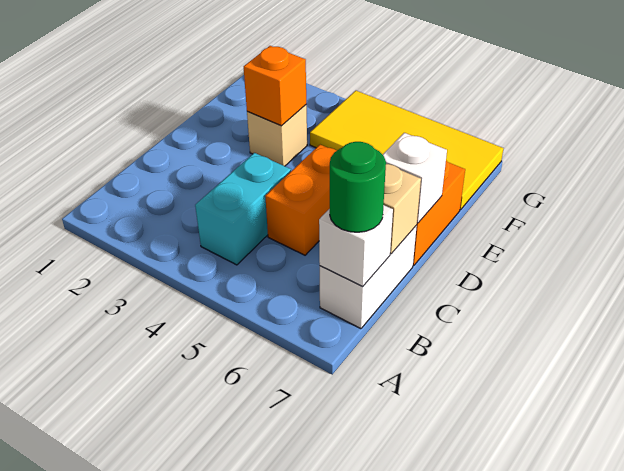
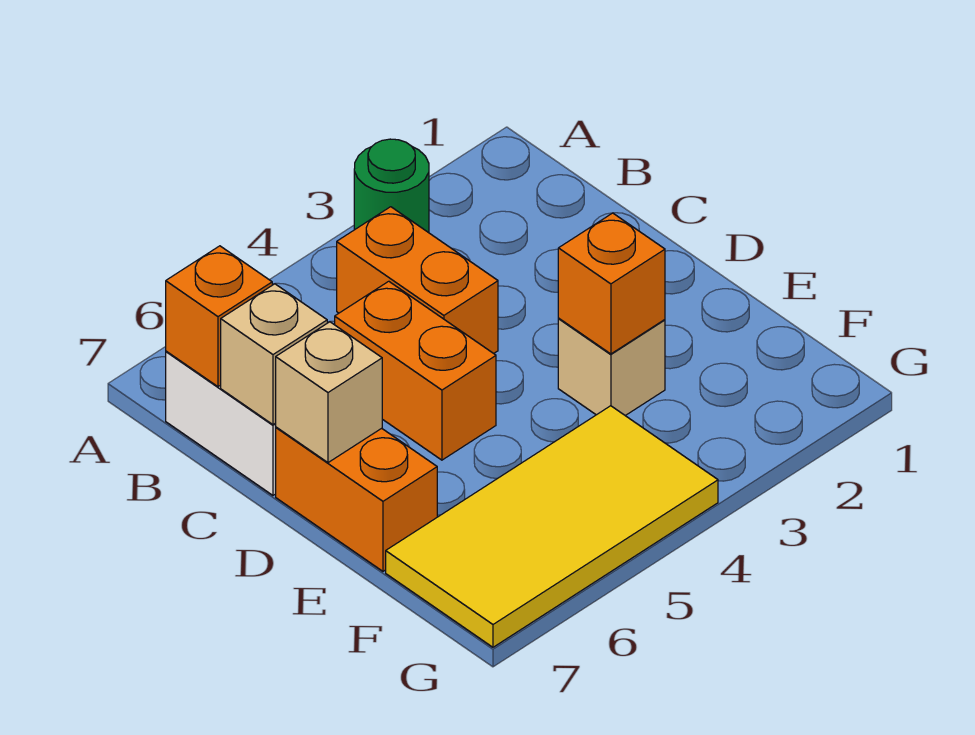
cyan brick B4:C4 level 1 -> orange brick B4:C4 level 1
white brick B7 level 2 -> orange brick B7 level 2
green round brick B7 level 3 -> green round brick A3 level 1
white brick D7 level 2 -> tan brick D7 level 2

